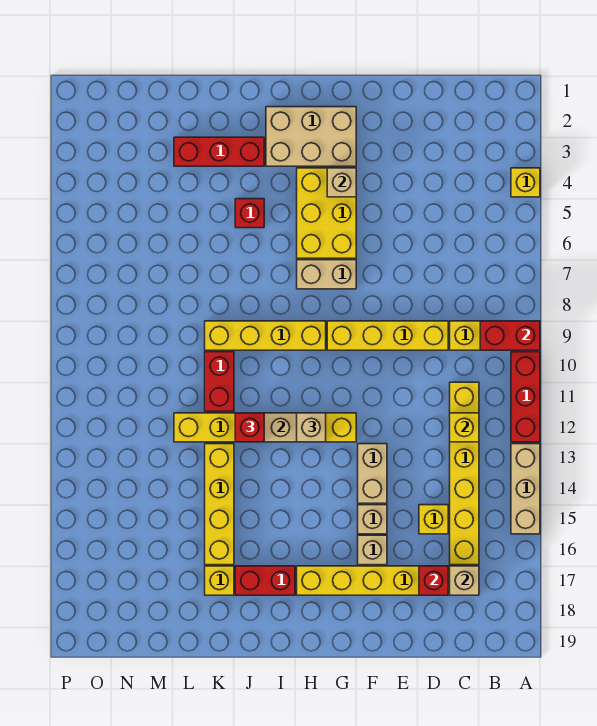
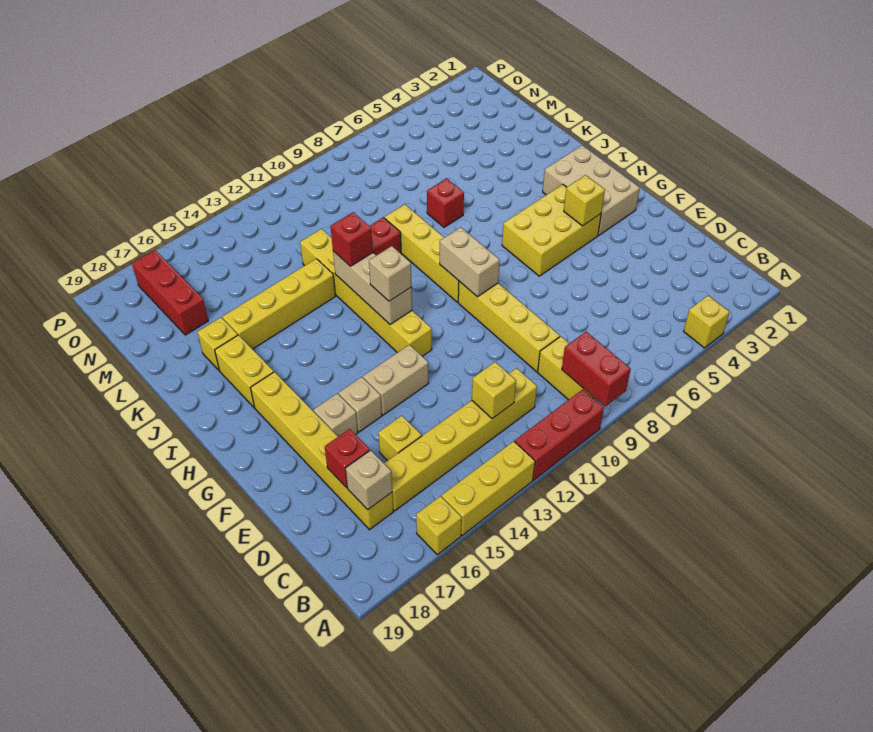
tan brick A13:A15 level 1 -> yellow brick A13:A15 level 1
none -> yellow brick A16 level 1
tan brick G4 level 2 -> yellow brick G4 level 2
tan brick G7:H7 level 1 -> tan brick G9:H9 level 2
red brick I17:J17 level 1 -> yellow brick I17:J17 level 1
red brick J3:L3 level 1 -> red brick M17:O17 level 1
red brick J5 level 1 -> red brick K7 level 1

